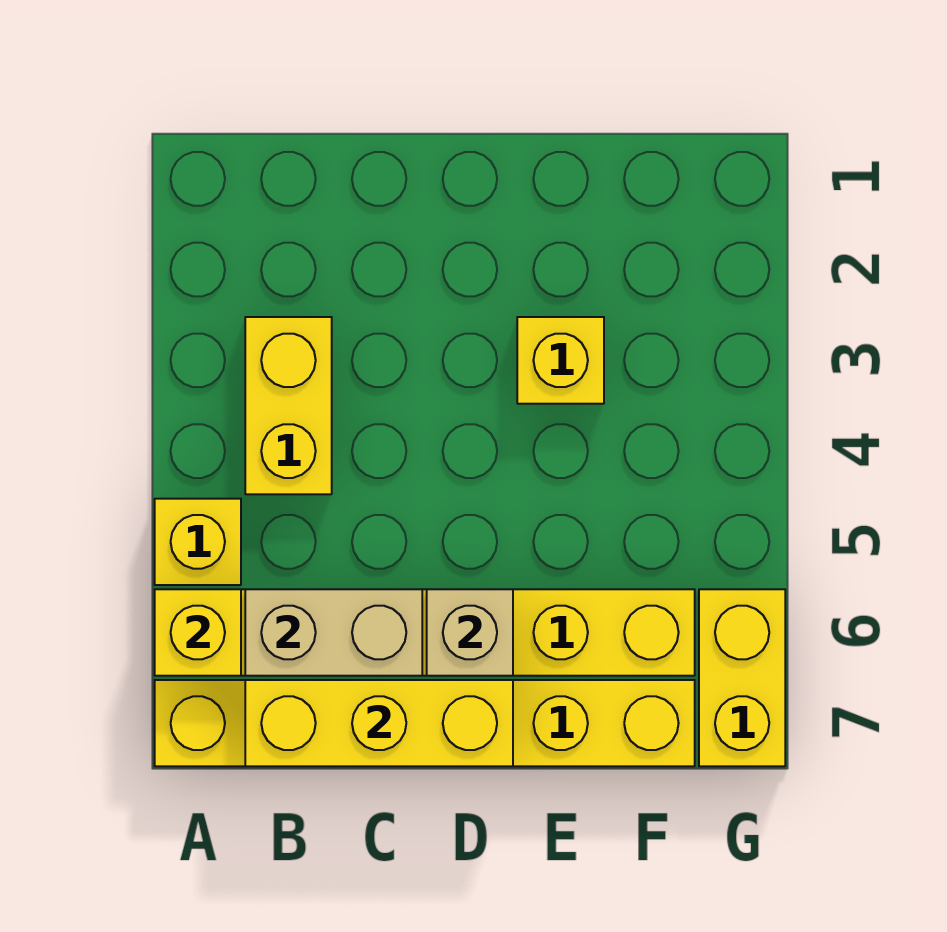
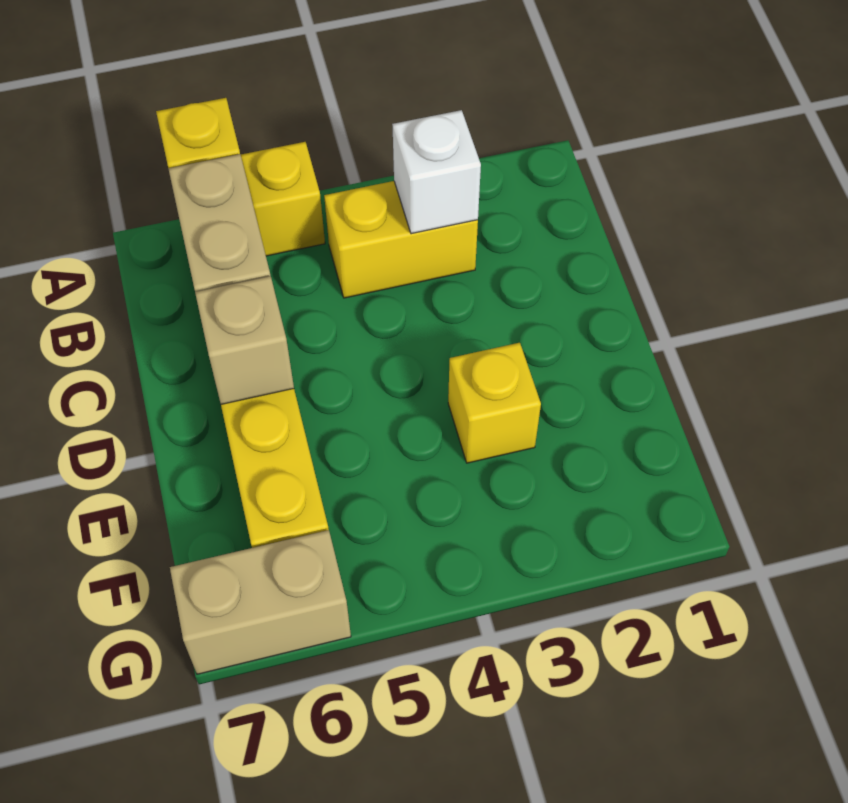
yellow brick A7:F7 level 1 -> none
none -> white brick B3 level 2
yellow brick B7:D7 level 2 -> none
yellow brick G6:G7 level 1 -> tan brick G6:G7 level 1

